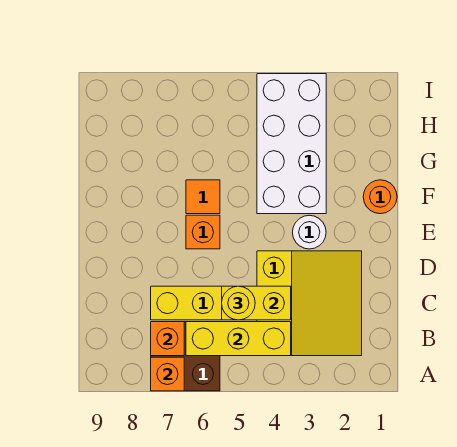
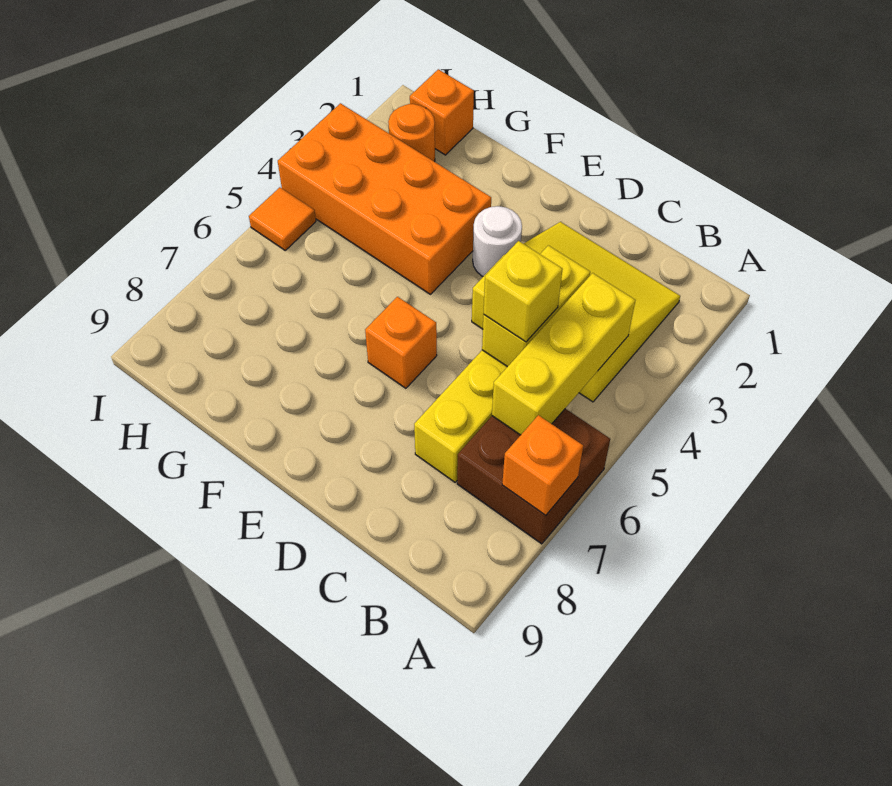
orange brick B7 level 2 -> orange brick H1 level 1
yellow round brick C5 level 3 -> yellow brick C5 level 3
orange round brick F1 level 1 -> orange round brick H2 level 1
white brick F3:I4 level 1 -> orange brick F3:I4 level 1
orange tile F6 level 1 -> orange tile I5 level 1

